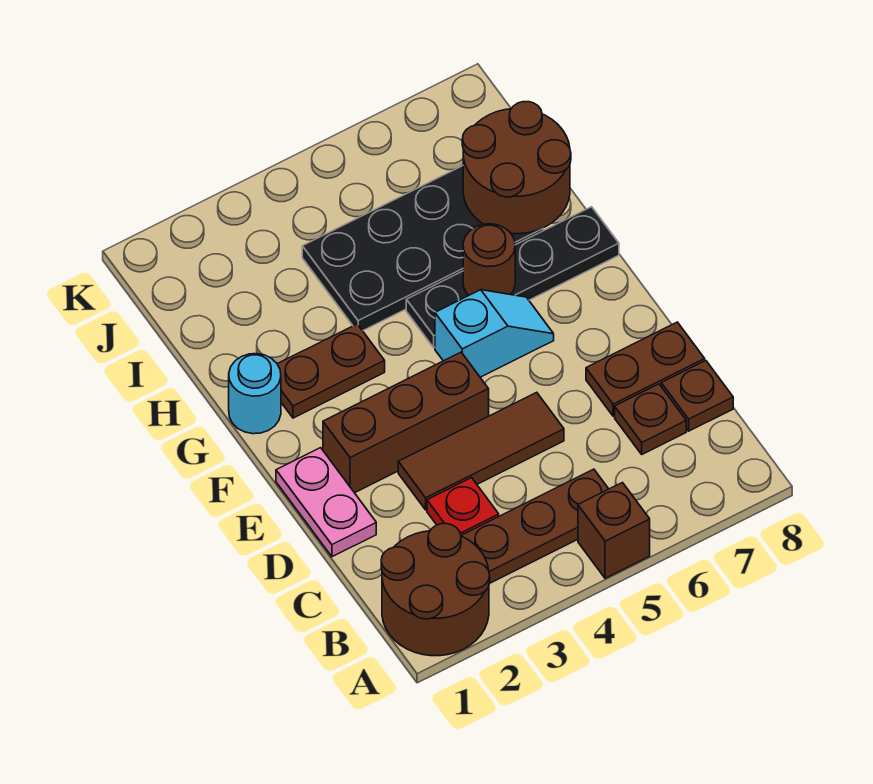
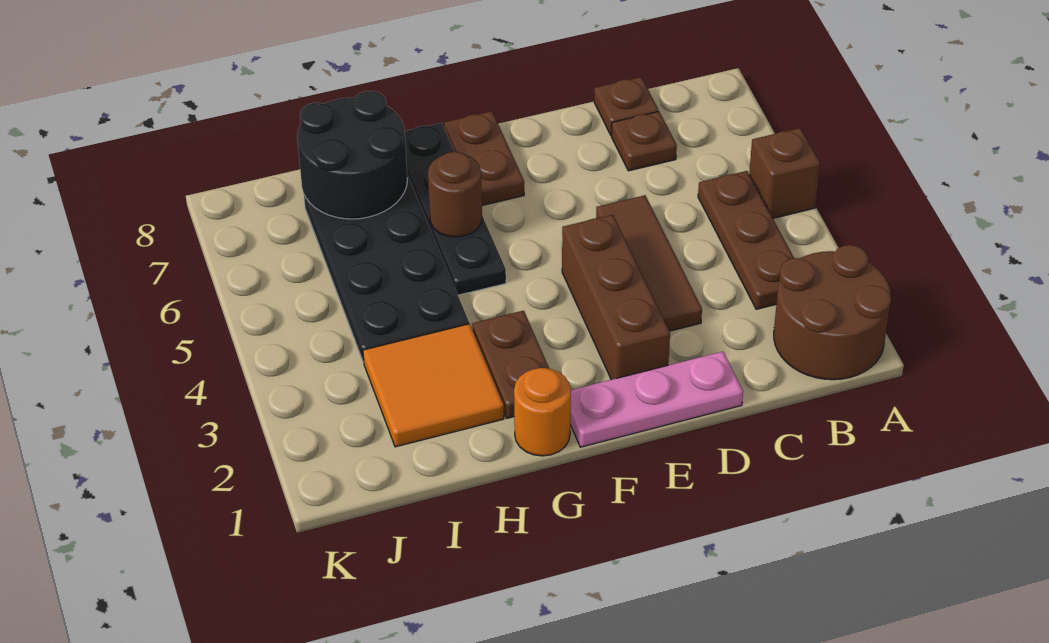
red plate C3 level 1 -> none
pink plate D1:E1 level 1 -> pink plate D1:F1 level 1
brown plate D7:D8 level 1 -> brown plate F7:F8 level 1
cyan slope F5:F6 level 1 top 5 -> none
cyan round brick G1 level 1 -> orange round brick G1 level 1
none -> orange tile H2:I3 level 1
brown round brick H7:I8 level 2 -> black round brick H7:I8 level 2

